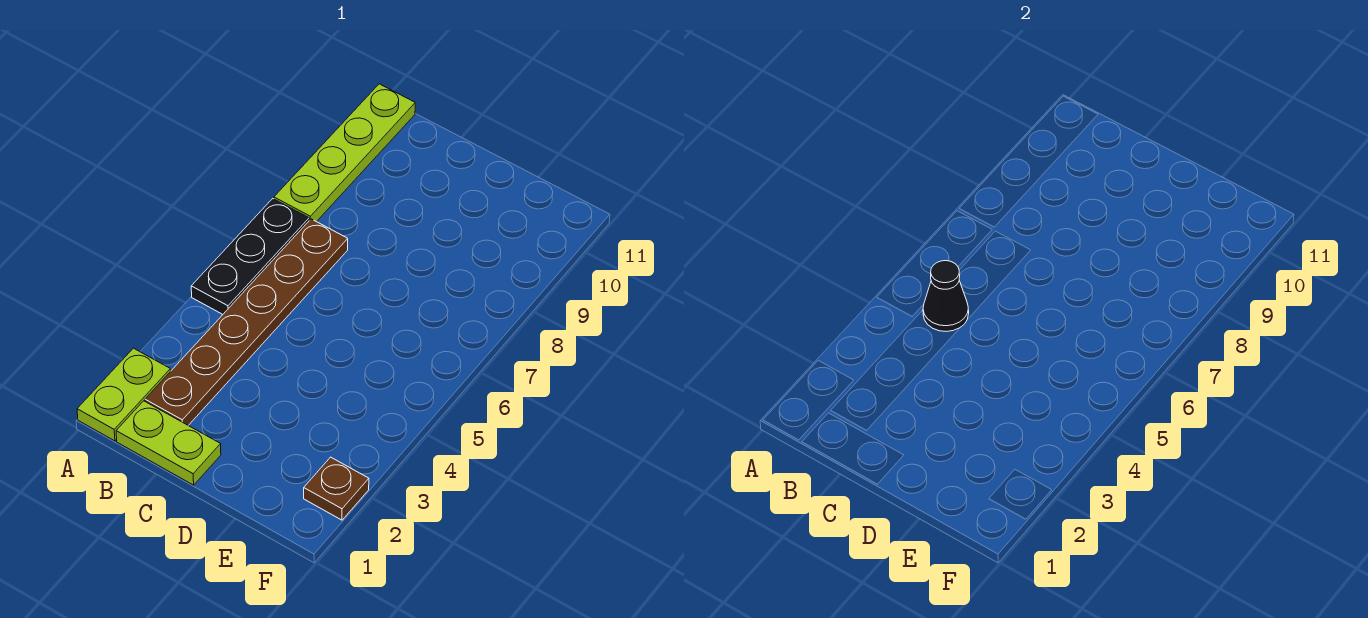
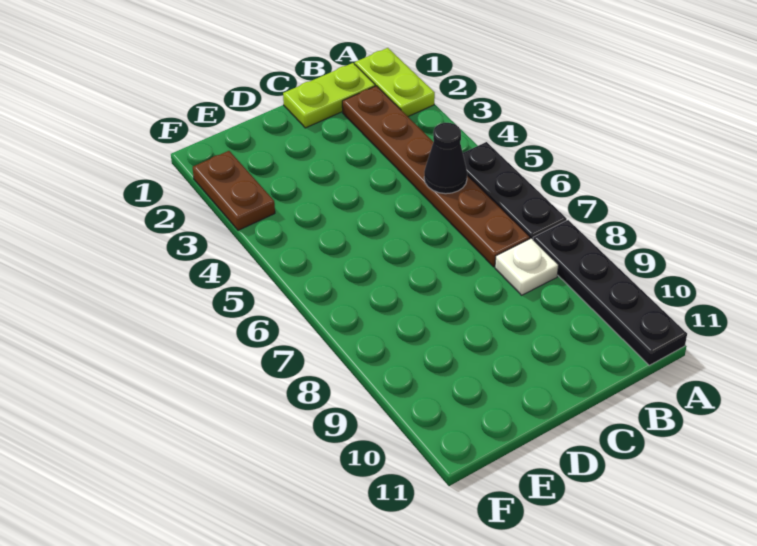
lime plate A8:A11 level 1 -> black plate A8:A11 level 1
none -> white plate B8 level 1
brown plate F2 level 1 -> brown plate F2:F3 level 1

